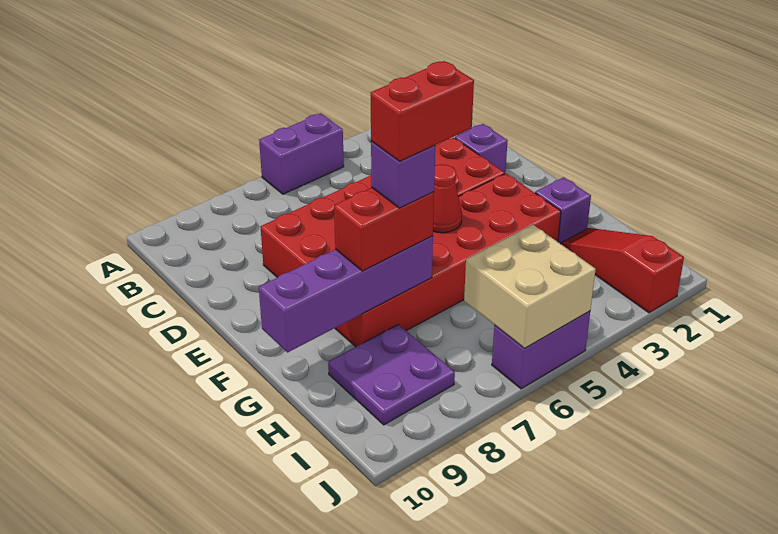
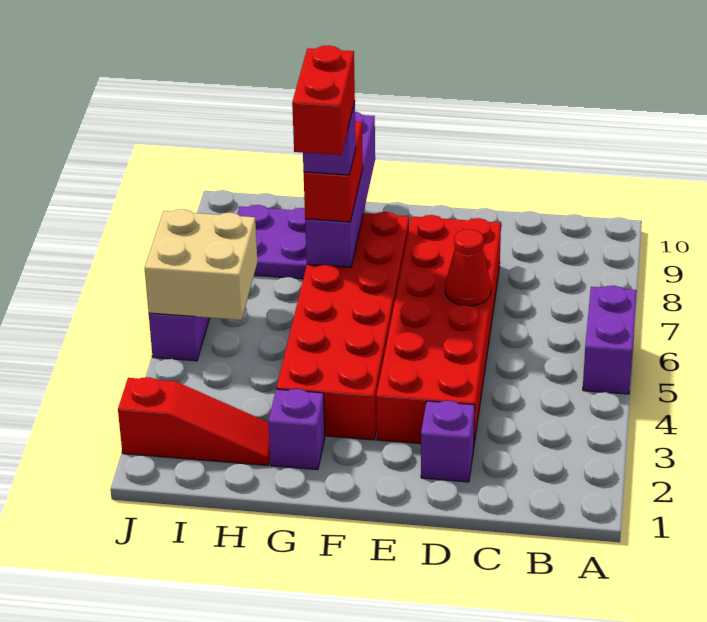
red cone F5 level 2 -> red cone D6 level 2

